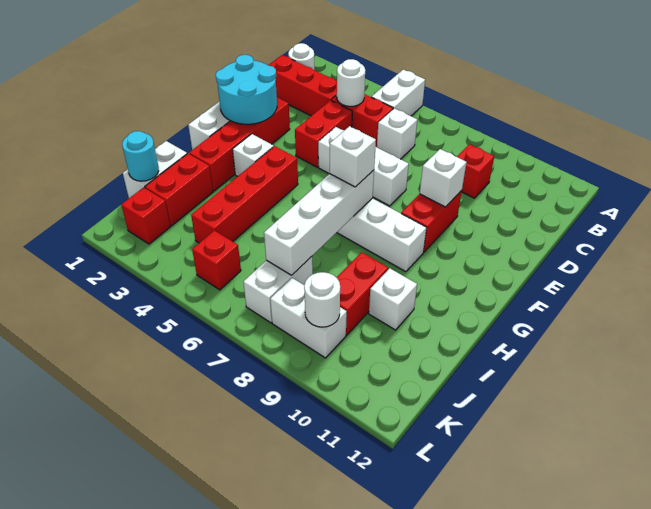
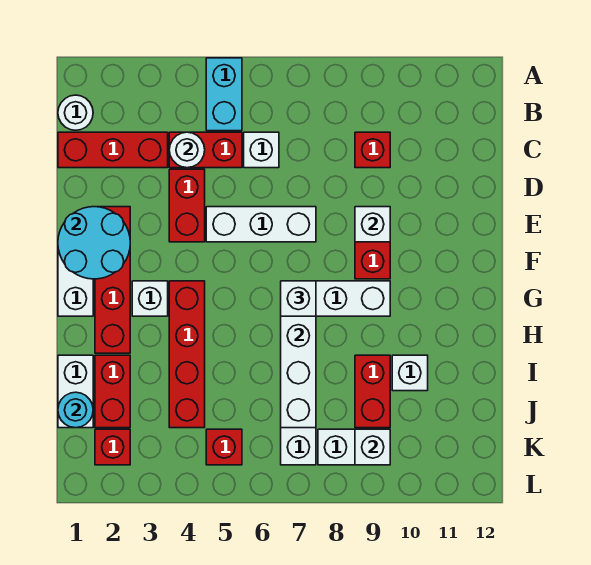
white brick A5:B5 level 1 -> cyan brick A5:B5 level 1
white round brick K9 level 2 -> white brick K9 level 2

